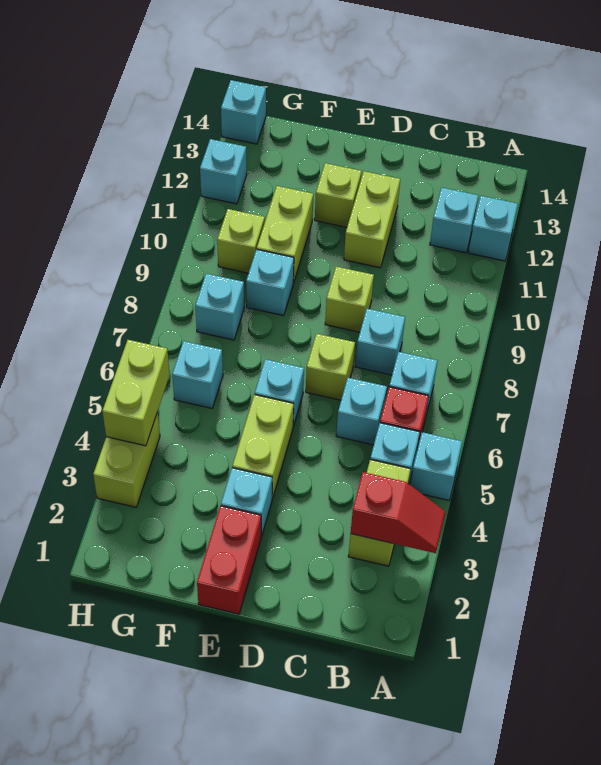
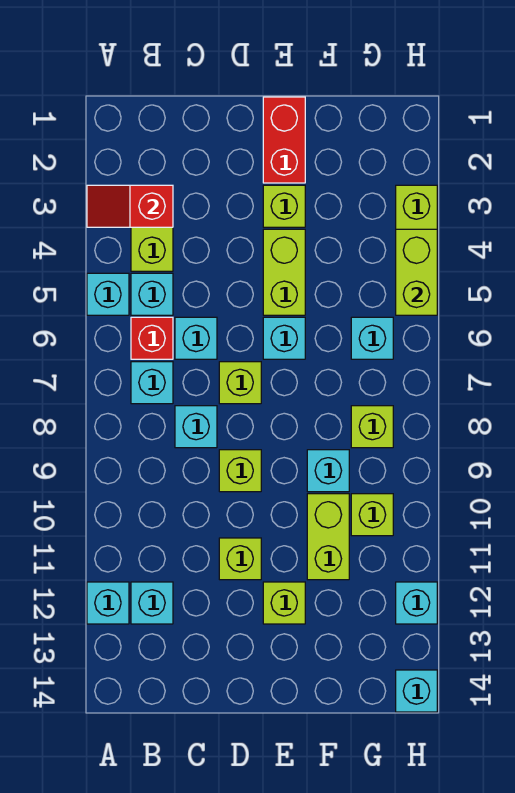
lime brick D11:D12 level 1 -> lime brick D11 level 1
cyan brick E3 level 1 -> lime brick E3 level 1
cyan brick G8 level 1 -> lime brick G8 level 1

